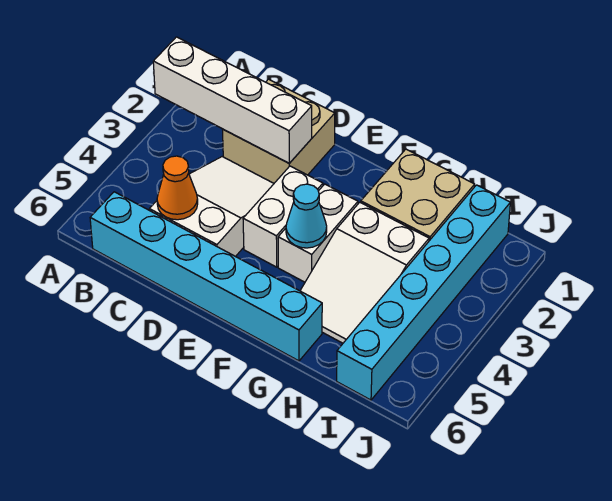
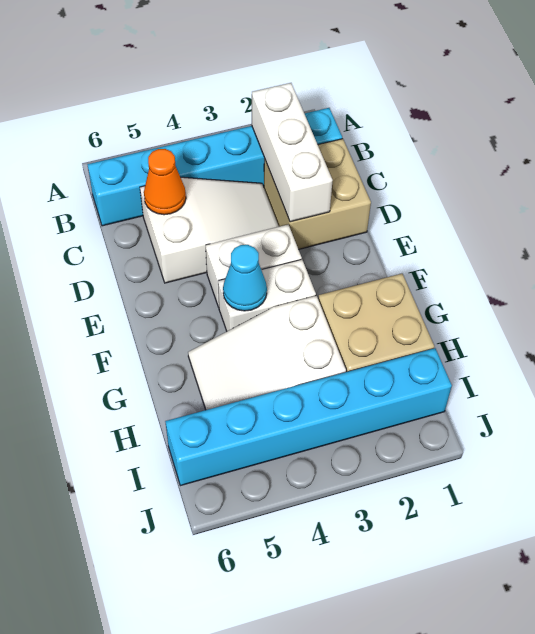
white brick A2:D2 level 2 -> white brick B2:D2 level 2
cyan brick B6:G6 level 1 -> cyan brick B1:B6 level 1

